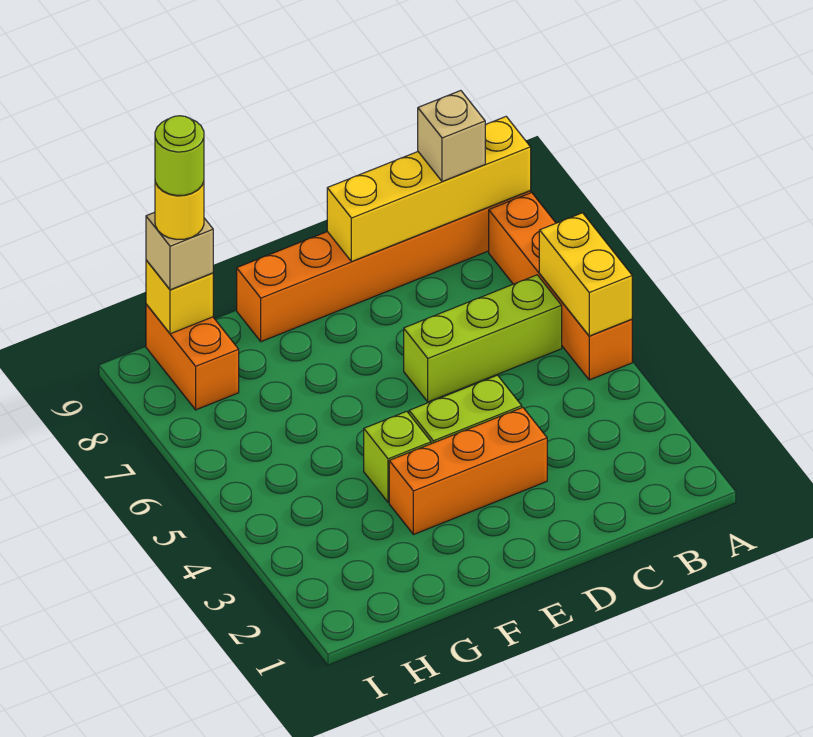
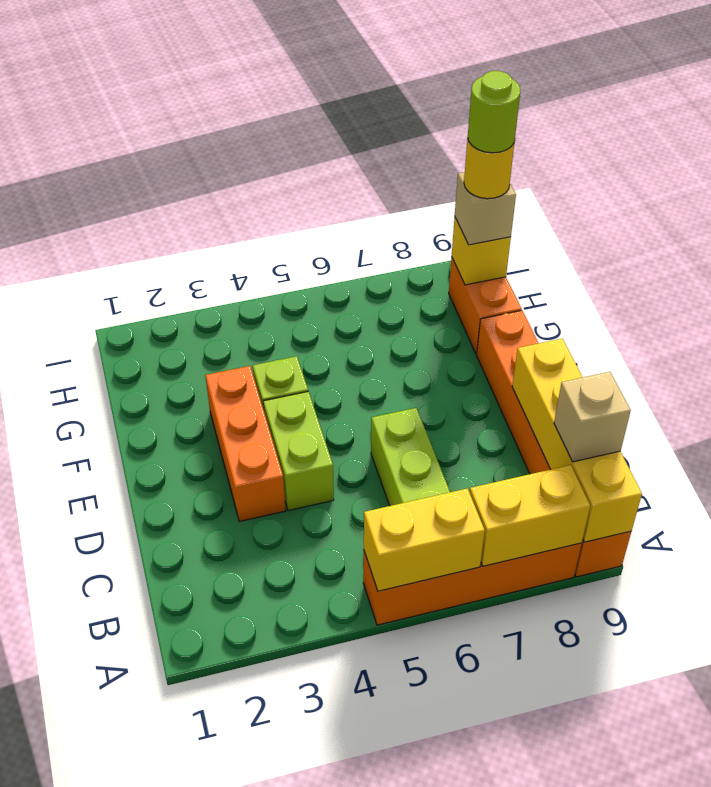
none -> yellow brick A7:A8 level 2
orange brick H8:H9 level 1 -> orange brick G9:H9 level 1

